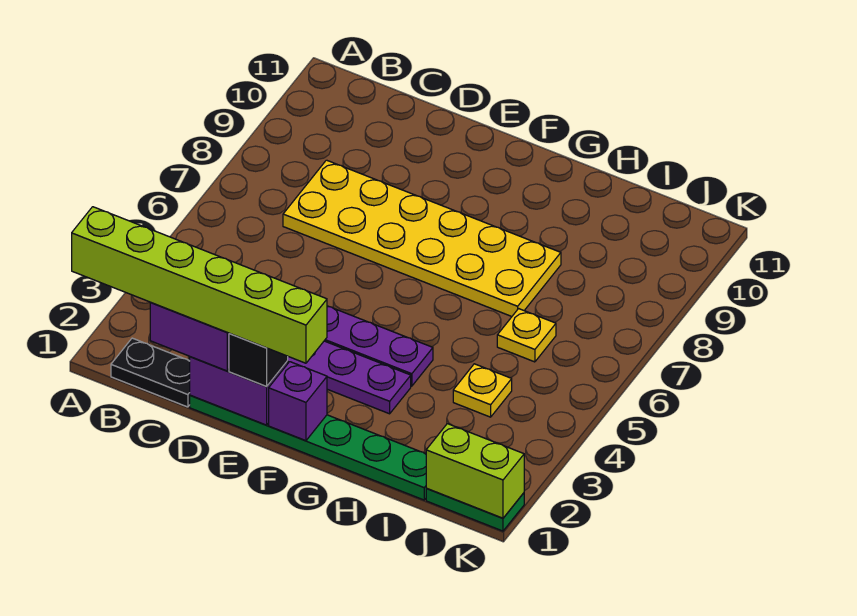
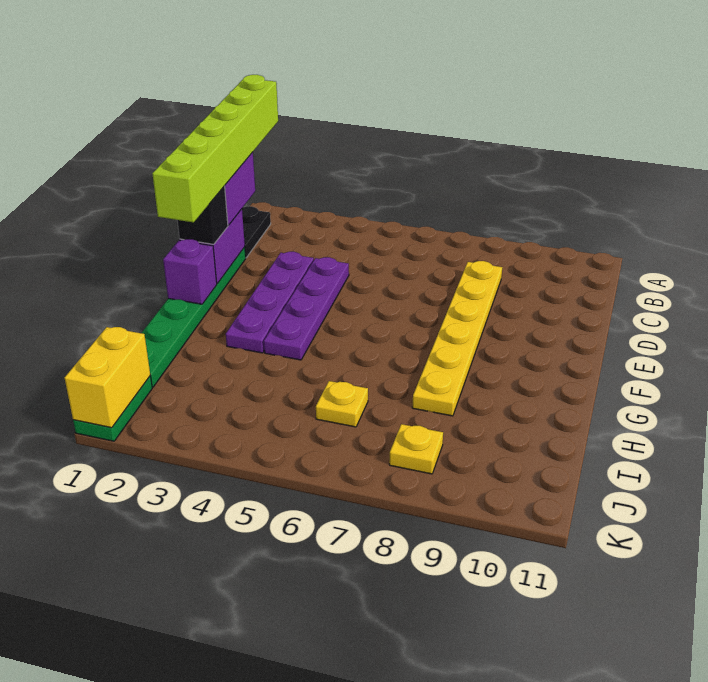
yellow plate C7:H8 level 1 -> yellow plate C8:H8 level 1
yellow plate I4 level 1 -> yellow plate J8 level 1
lime brick J1:K1 level 2 -> yellow brick J1:K1 level 2

